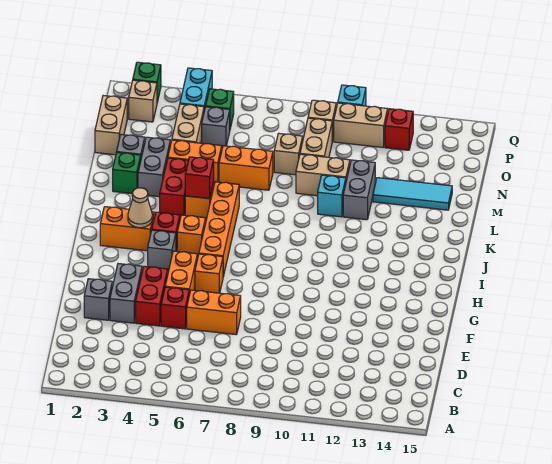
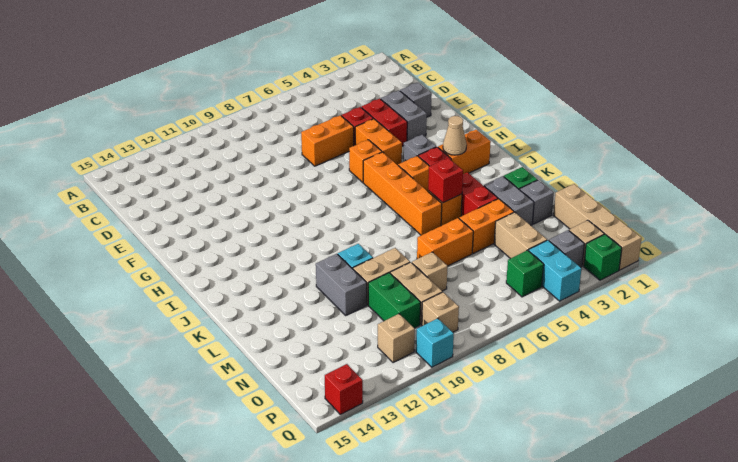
cyan tile M12:M14 level 1 -> none
tan brick N1:O1 level 1 -> tan brick N1:Q1 level 1
none -> green brick N10:O10 level 1
grey brick O5 level 1 -> grey brick P3 level 1
tan brick P10:P11 level 1 -> tan brick P11 level 1
red brick P12 level 1 -> red brick Q14 level 1

